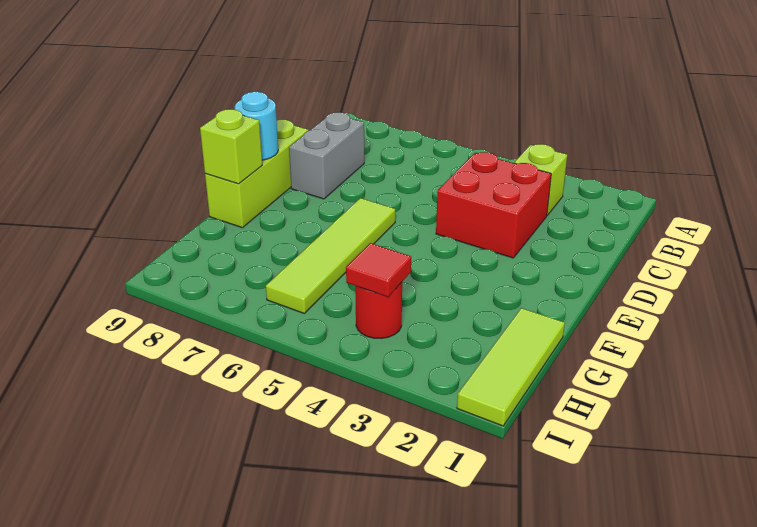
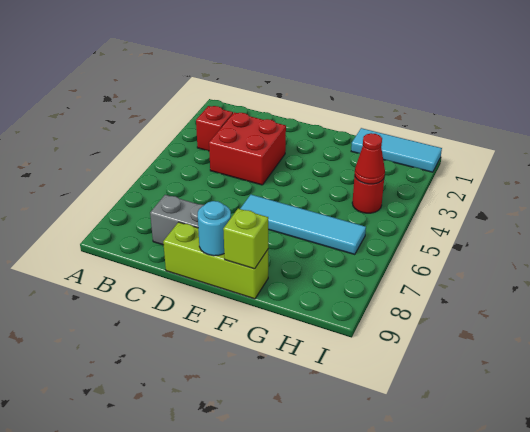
lime brick B3 level 1 -> red brick B3 level 1
lime tile E6:H6 level 1 -> cyan tile E6:H6 level 1
lime tile G1:I1 level 1 -> cyan tile G1:I1 level 1
red tile H4 level 2 -> red cone H4 level 2

